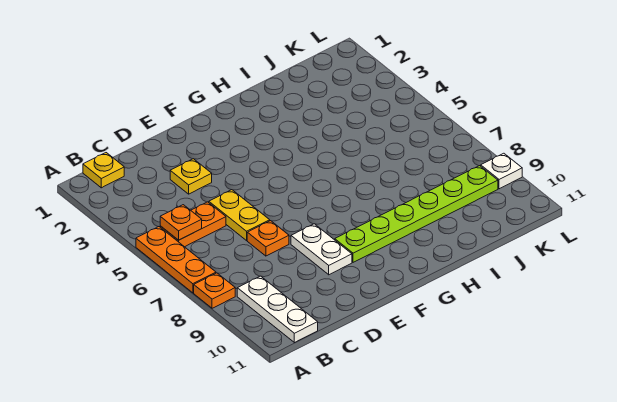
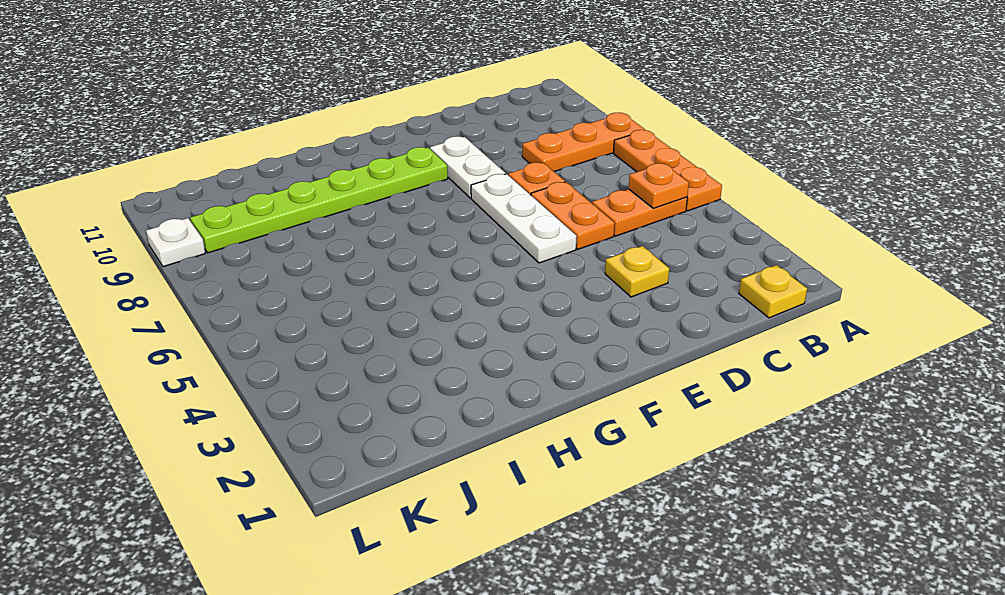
orange plate A8 level 1 -> orange plate A8:C8 level 1
white plate B9:B11 level 1 -> white plate E5:E7 level 1
yellow plate D5:D6 level 1 -> orange plate D5:D6 level 1

